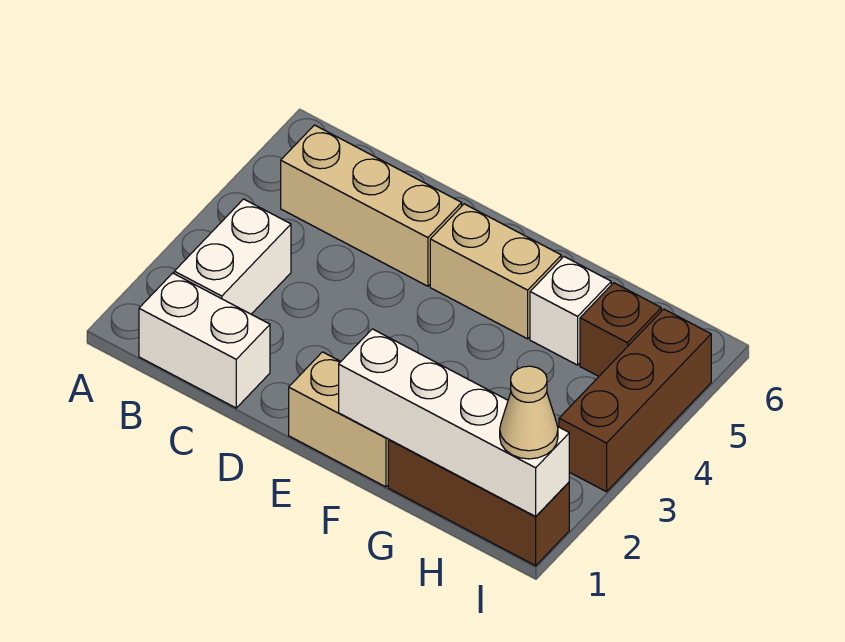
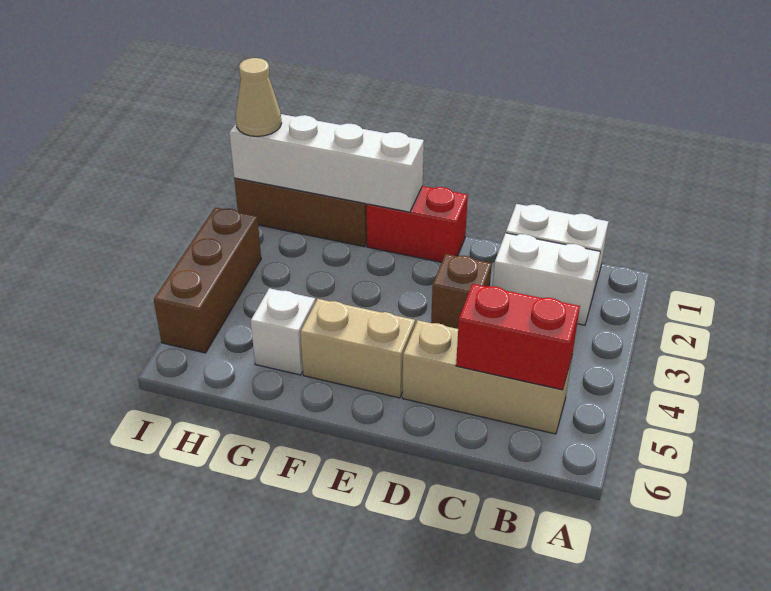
white brick B2:B3 level 1 -> white brick B2:C2 level 1
none -> red brick B5:C5 level 2
tan brick E1:F1 level 1 -> red brick E1:F1 level 1
brown brick H5 level 1 -> brown brick D3 level 1

